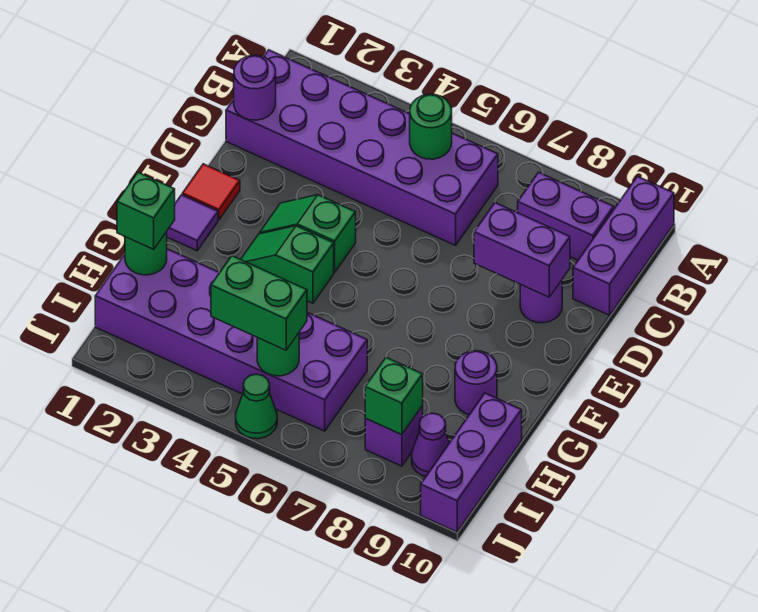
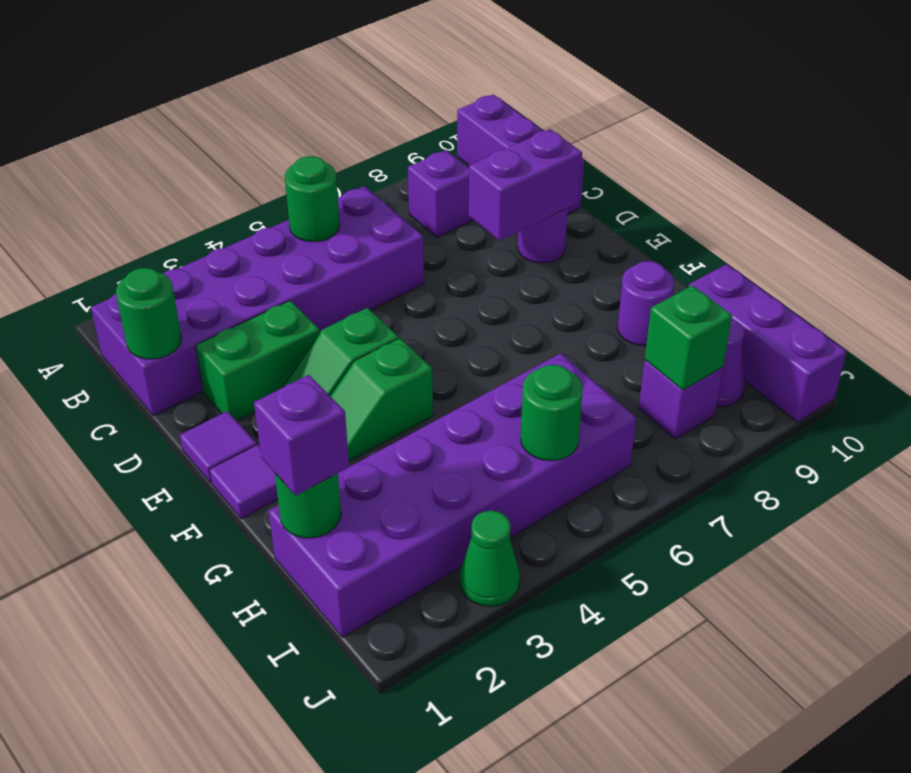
purple brick B8:B9 level 1 -> purple brick B8 level 1
purple round brick C1 level 2 -> green round brick C1 level 2
red tile E1 level 1 -> purple tile E1 level 1
green brick H1 level 3 -> purple brick H1 level 3
green brick I4:I5 level 3 -> green brick D2:D3 level 1
green cone J5 level 1 -> green cone J3 level 1

